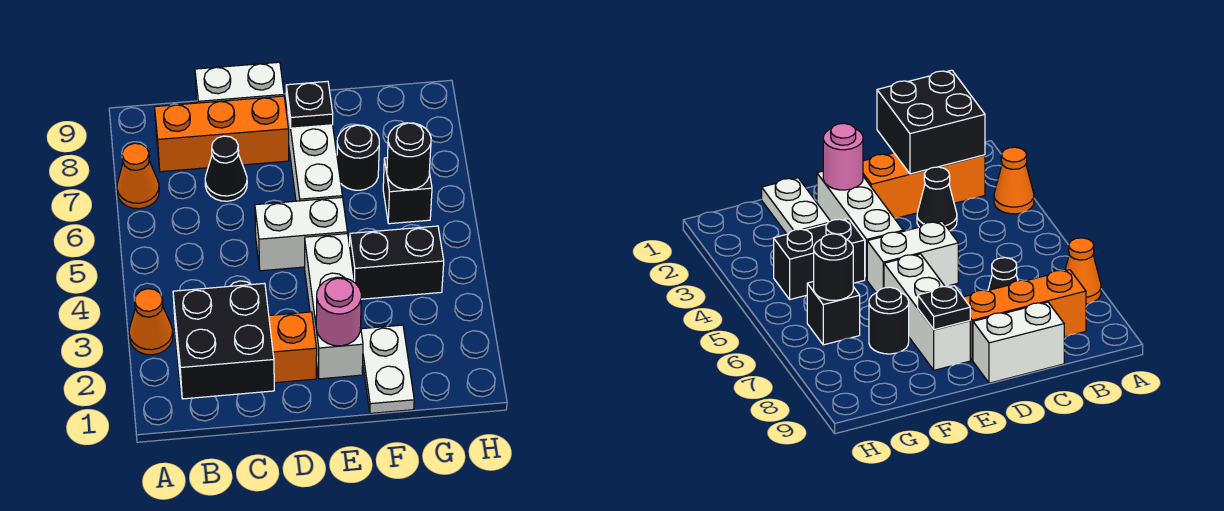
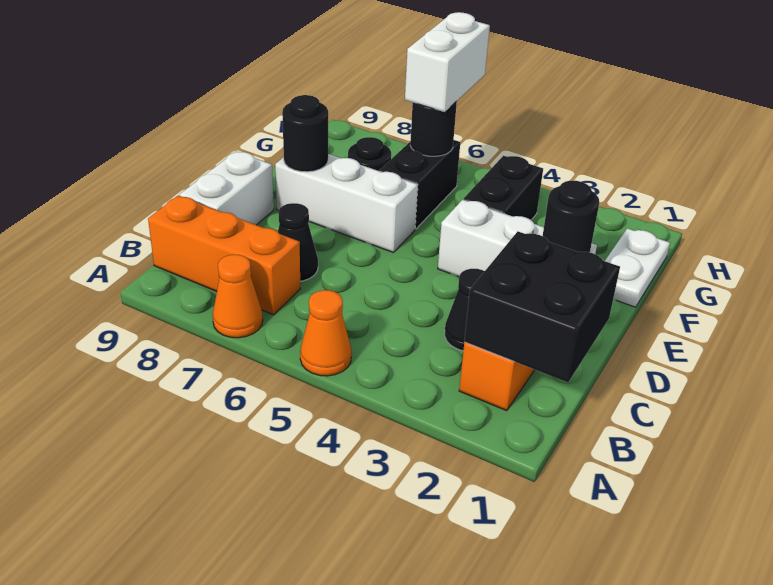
orange cone A3 level 1 -> orange cone A5 level 1
orange brick B8:D8 level 1 -> orange brick B7:B9 level 1
white brick D5:E5 level 1 -> white brick G6:H6 level 3
pink round brick E2 level 2 -> black round brick E2 level 2
black plate E8 level 2 -> black round brick E8 level 2
white plate F1:F2 level 1 -> white plate F1:G1 level 1
black brick G6 level 1 -> black brick F6:G6 level 1

